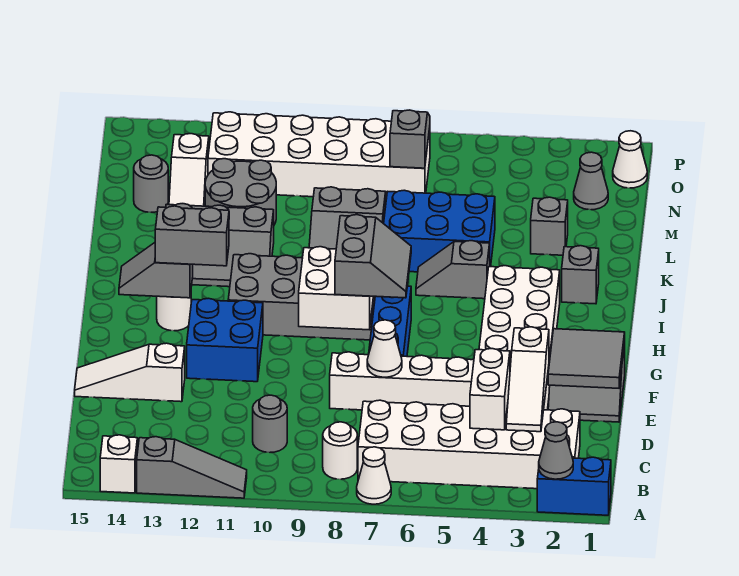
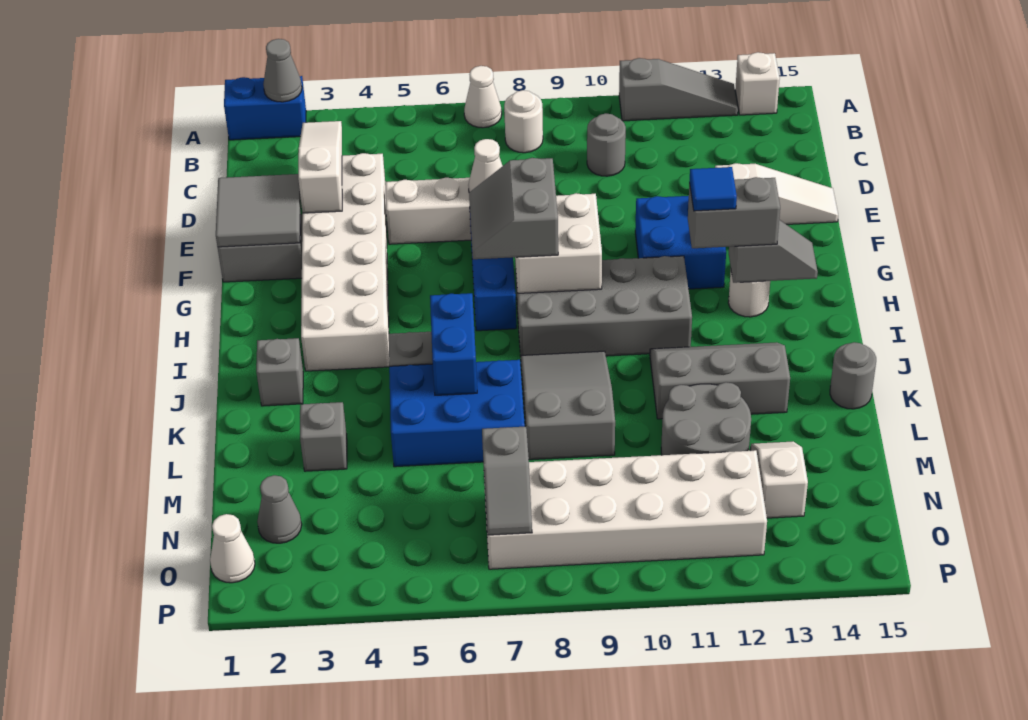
grey slope A11:A13 level 1 top 13 -> grey slope A11:A13 level 1 top 11
white brick B2:C7 level 1 -> none
white brick C4:D4 level 2 -> none
none -> blue tile H12 level 4
none -> blue brick J6:K6 level 2
grey round brick M14 level 1 -> grey round brick K15 level 1

